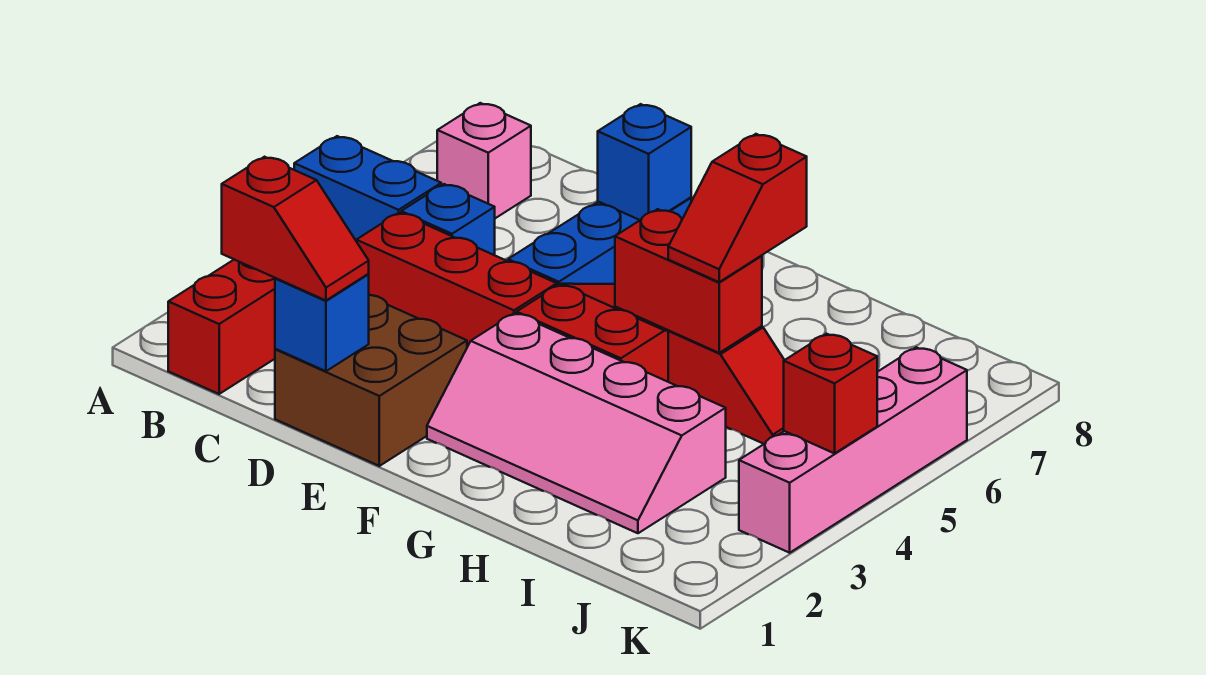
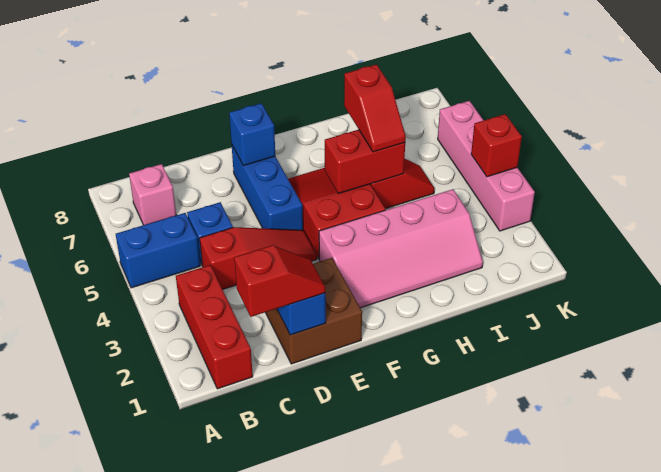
red brick C4:E4 level 1 -> red slope C4:E4 level 1 top C

